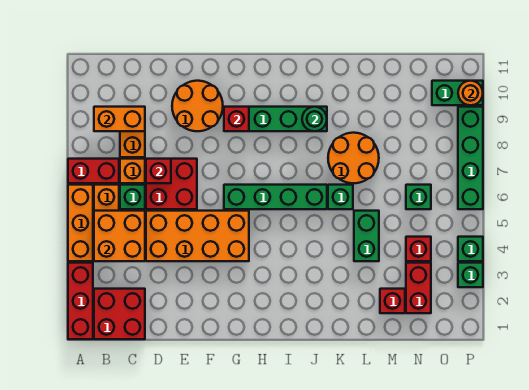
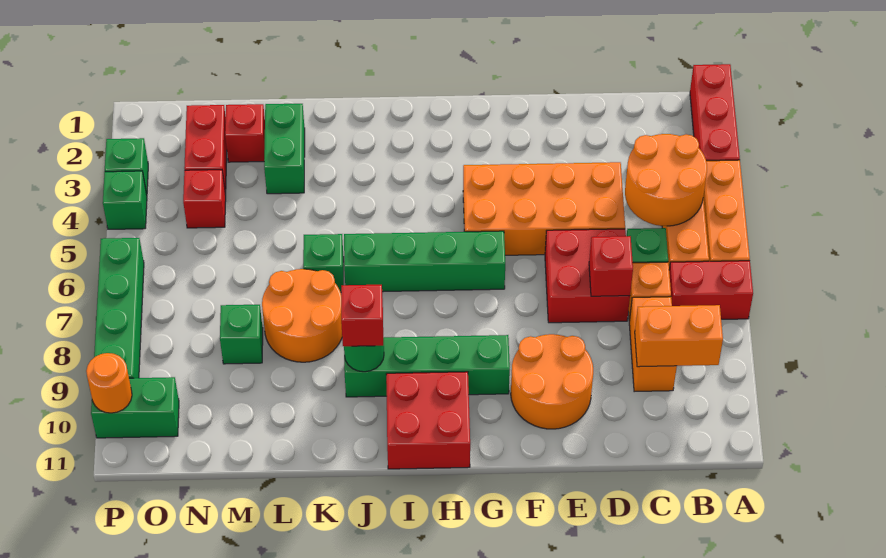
red brick B1:C2 level 1 -> red brick H10:I11 level 1
orange brick B4:C5 level 2 -> orange round brick B4:C5 level 2
red brick G9 level 2 -> red brick J9 level 3
green brick L4:L5 level 1 -> green brick L2:L3 level 1
green brick N6 level 1 -> green brick M8 level 1

